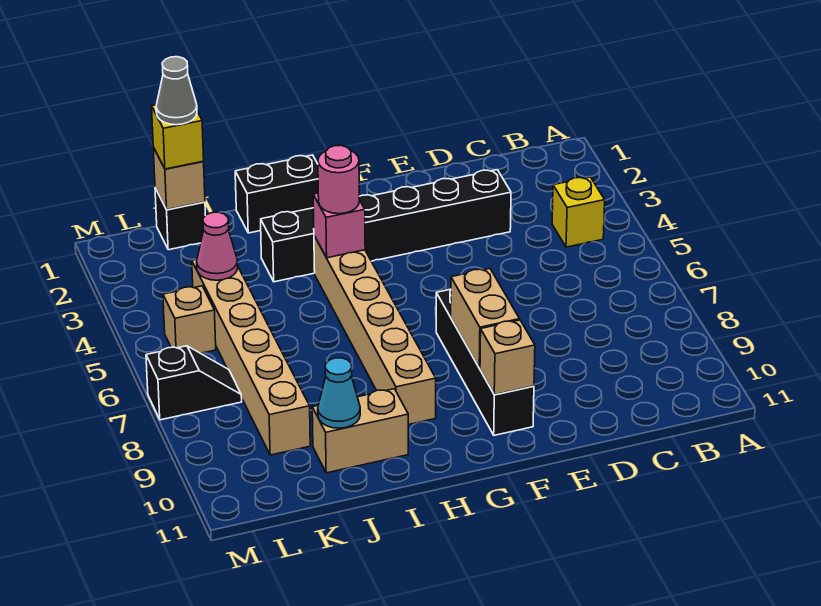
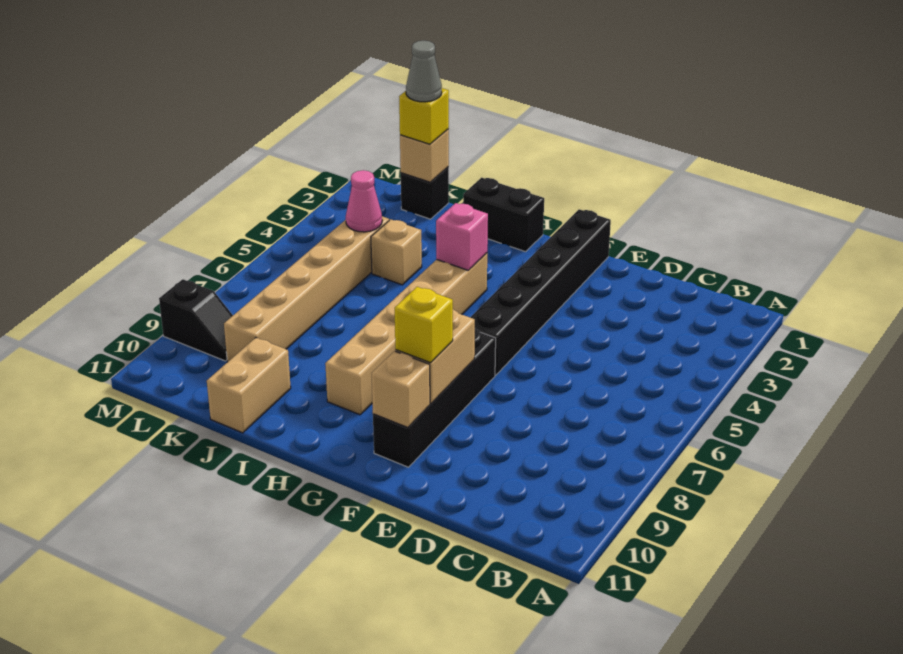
yellow brick B4 level 1 -> yellow brick F9 level 3
black brick D3:I3 level 1 -> black brick F1:F6 level 1
pink round brick H4 level 3 -> none
tan brick I10:J10 level 1 -> tan brick J10:J11 level 1
cyan cone J10 level 2 -> none
tan brick L5 level 1 -> tan brick J4 level 1
black slope L7:M7 level 1 top M -> black slope L9:M9 level 1 top M

